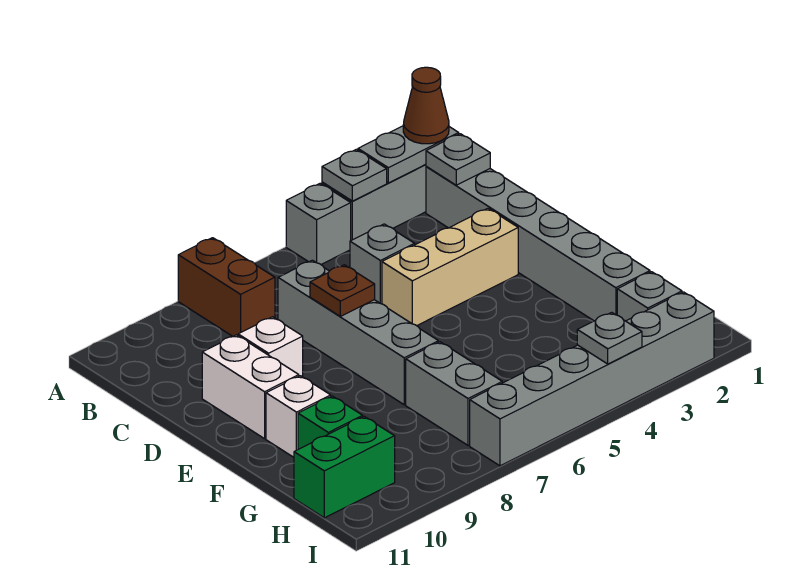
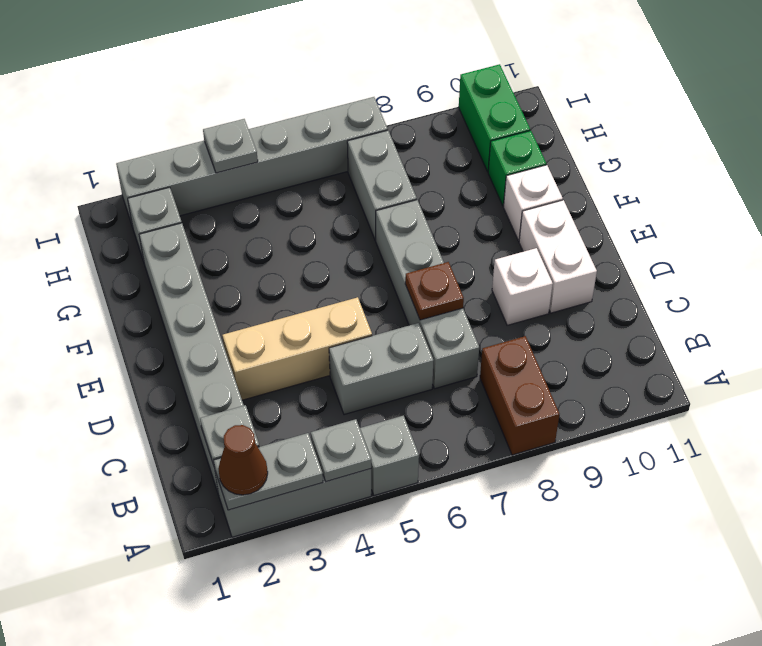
grey brick C5 level 1 -> grey brick C5:C6 level 1
green brick H10:H11 level 1 -> green brick H10:I10 level 1

